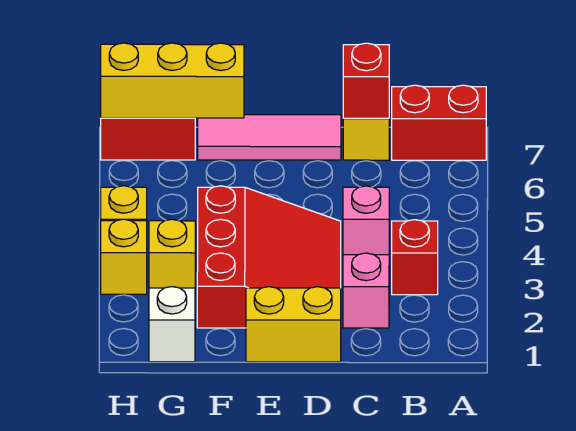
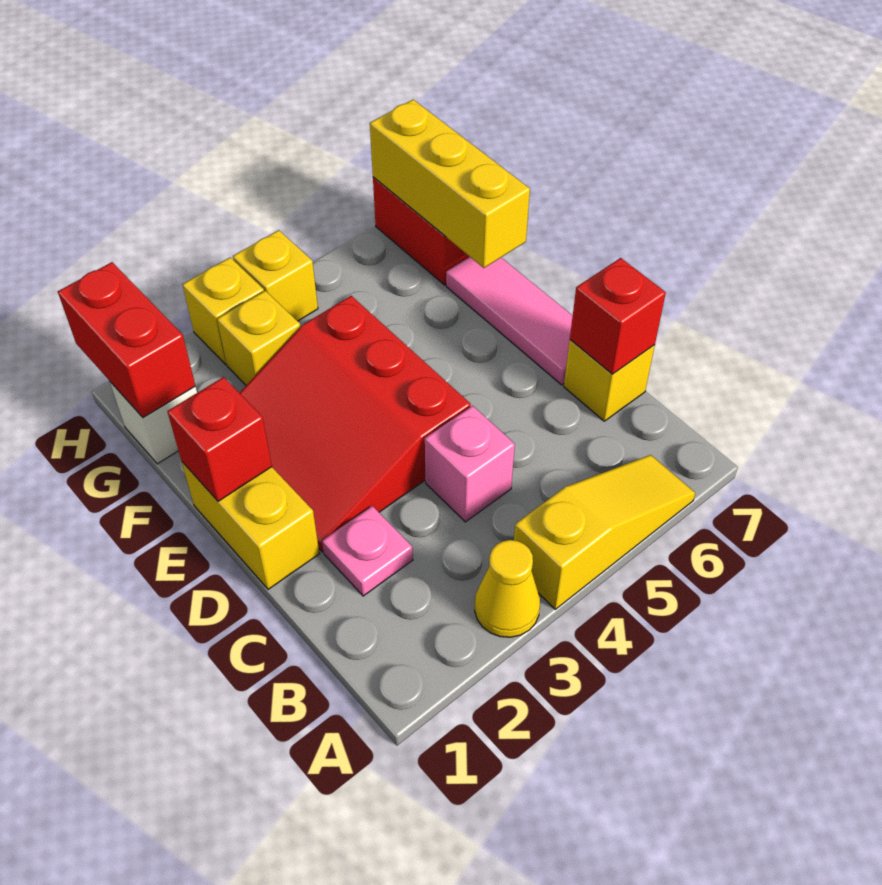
none -> yellow cone A3 level 1
none -> yellow slope A4:A6 level 1 top 4
red brick A7:B7 level 1 -> red brick G1:H1 level 2
red brick B3 level 1 -> red brick E1 level 2
pink brick C2 level 1 -> pink plate C2 level 1
red slope D2:F4 level 1 top F -> red slope D2:F4 level 1 top 4

